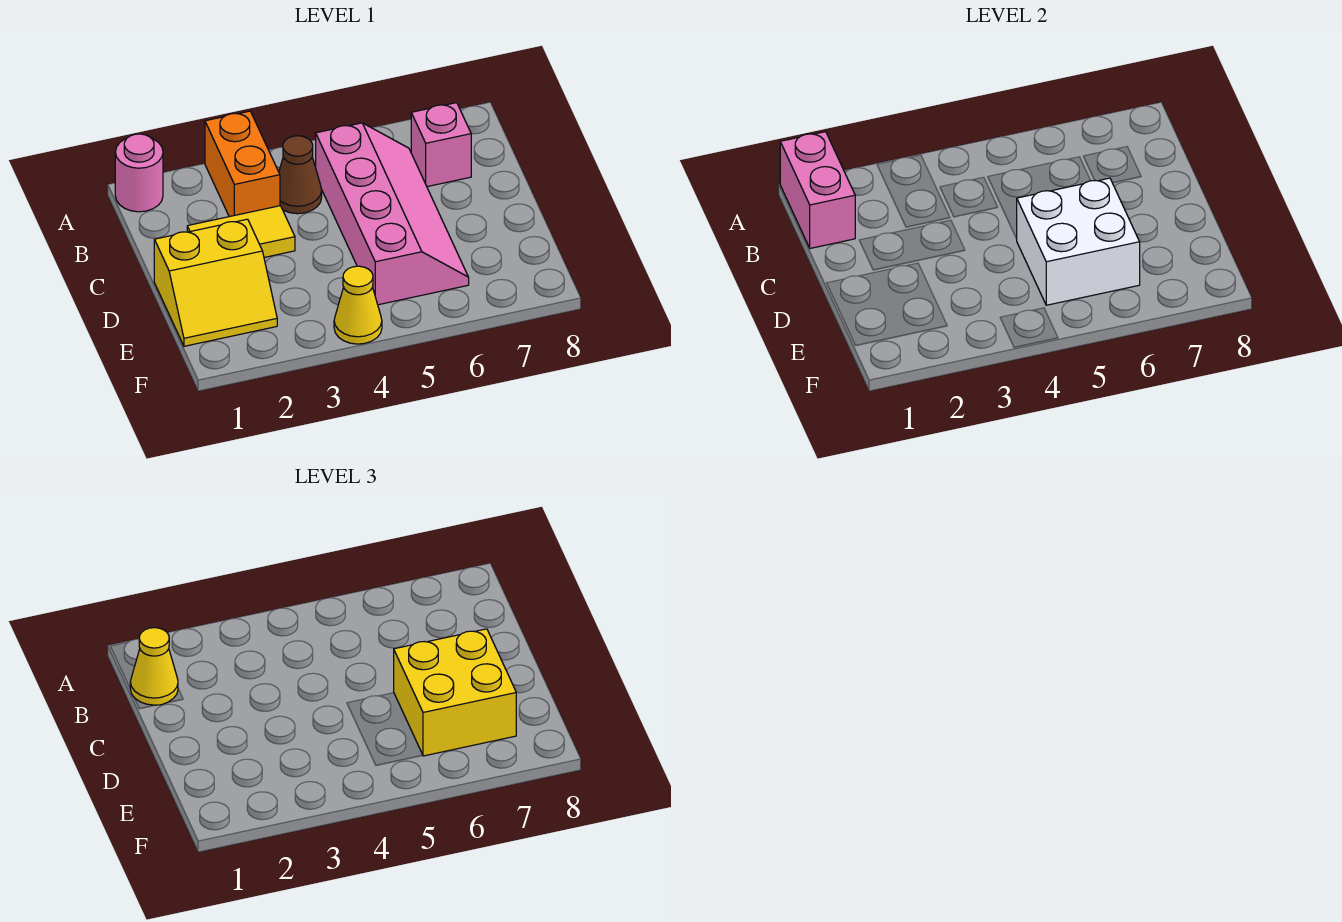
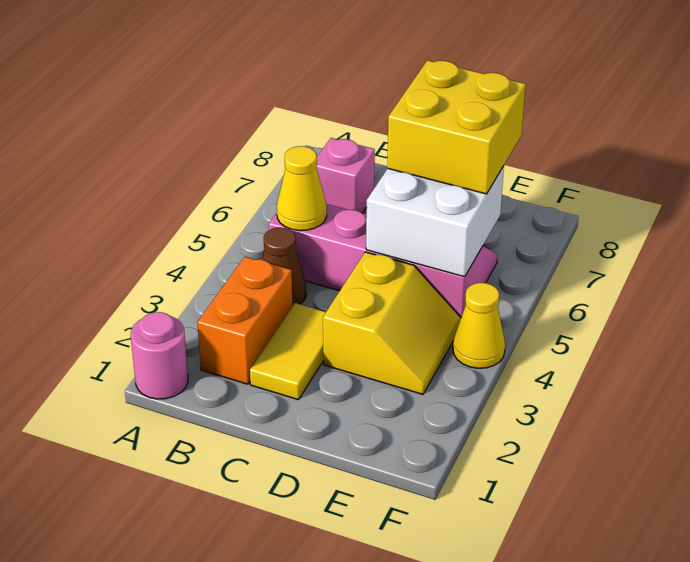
pink brick A1:B1 level 2 -> none
orange brick A3:B3 level 1 -> orange brick B2:B3 level 1
yellow cone B1 level 3 -> yellow cone B5 level 2
yellow slope D1:E2 level 1 top D -> yellow slope D3:E4 level 1 top D

